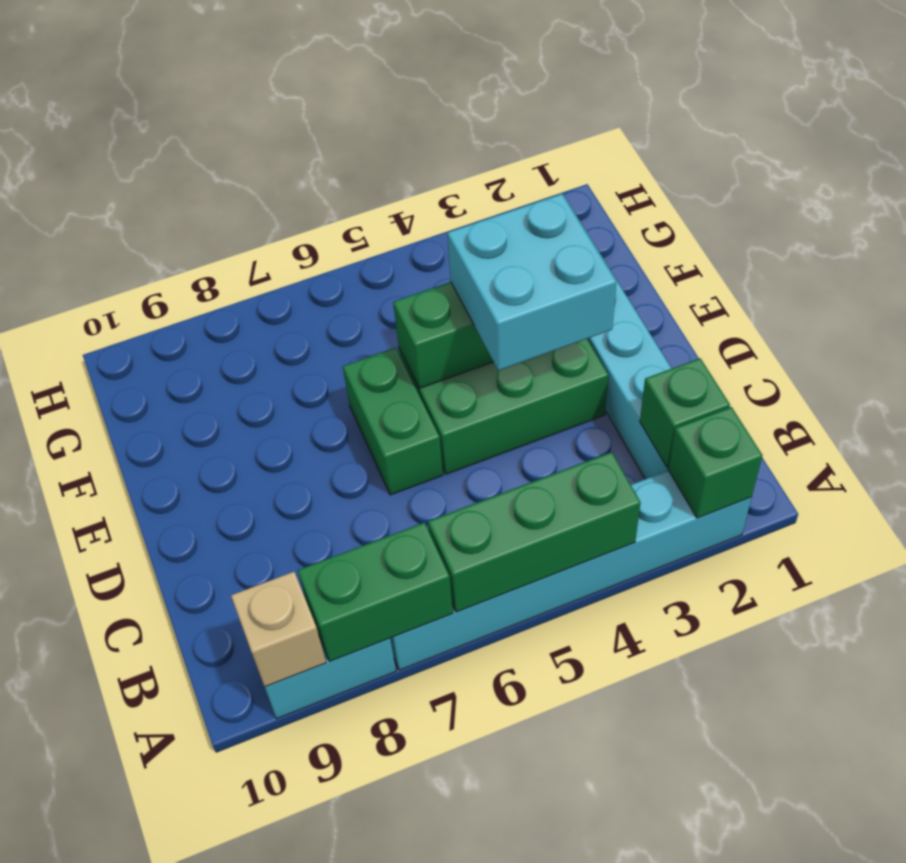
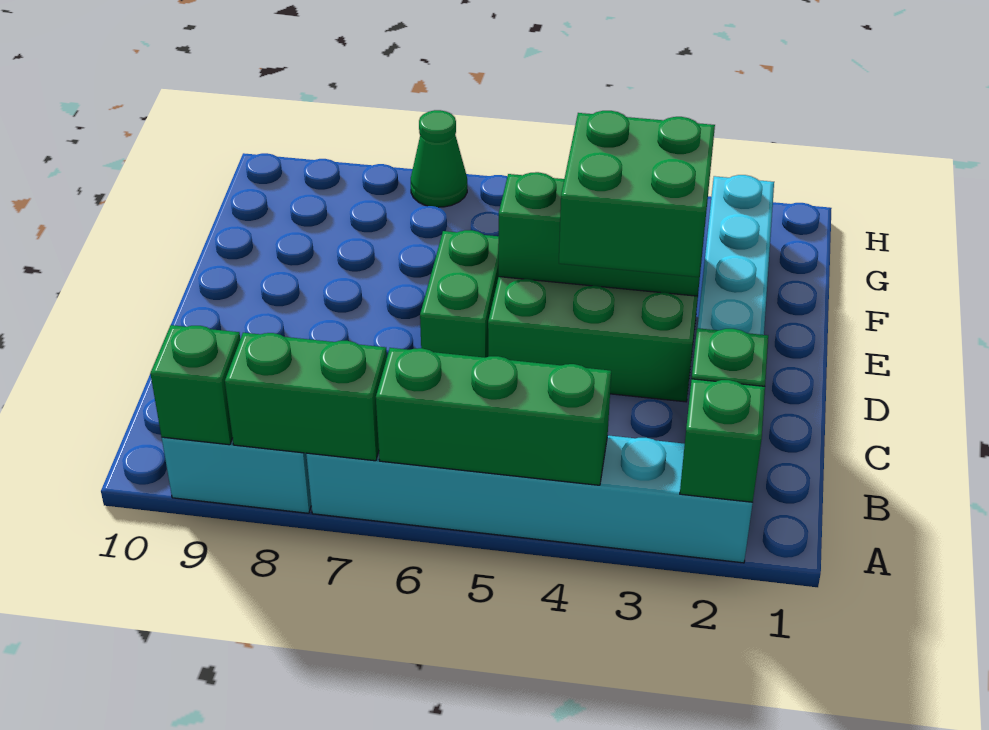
tan brick A9 level 2 -> green brick A9 level 2
cyan brick D3:E4 level 3 -> green brick D3:E4 level 3
none -> green cone H7 level 1

